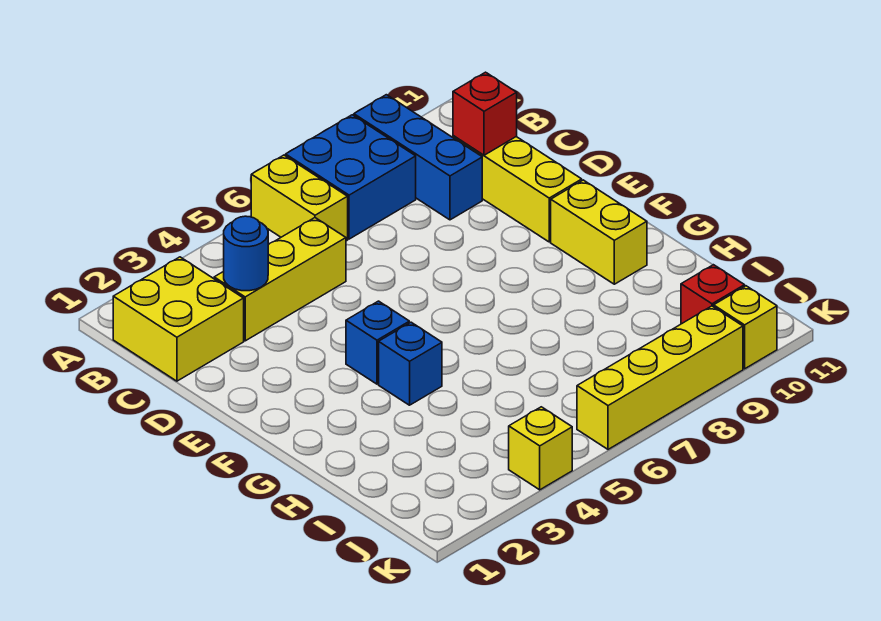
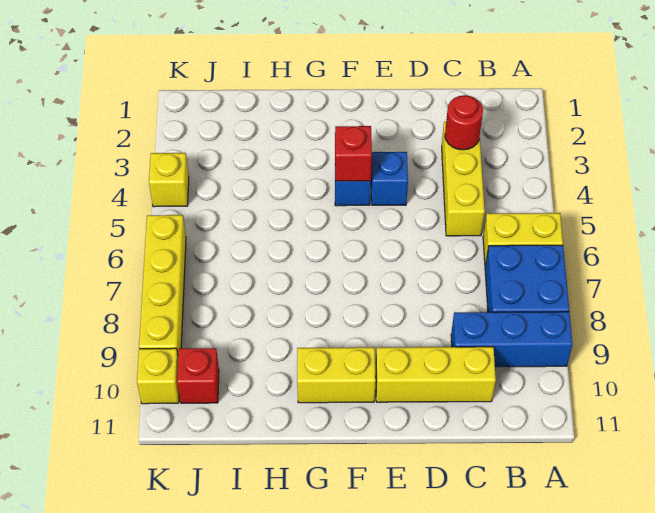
yellow brick B1:C2 level 1 -> none
blue round brick C3 level 2 -> red round brick C3 level 2
red brick C10 level 2 -> red brick F4 level 2
blue brick G4 level 1 -> blue brick E4 level 1

